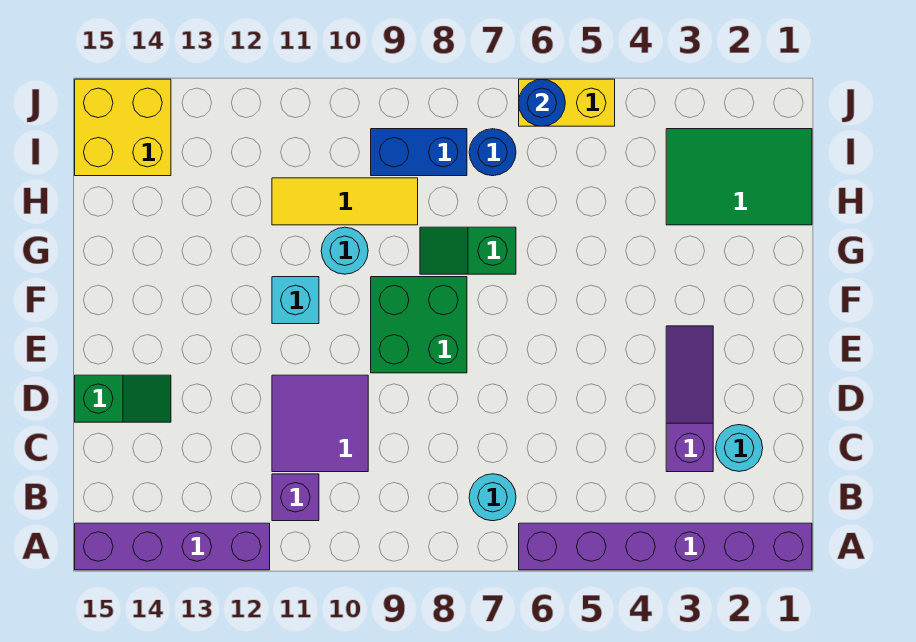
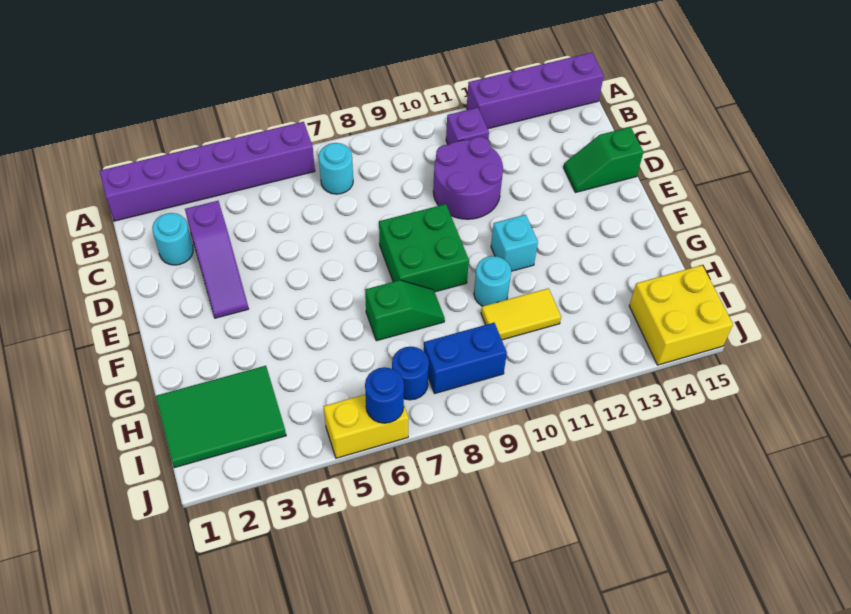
purple tile C10:D11 level 1 -> purple round brick C10:D11 level 1
yellow tile H9:H11 level 1 -> yellow tile H10:H11 level 1

